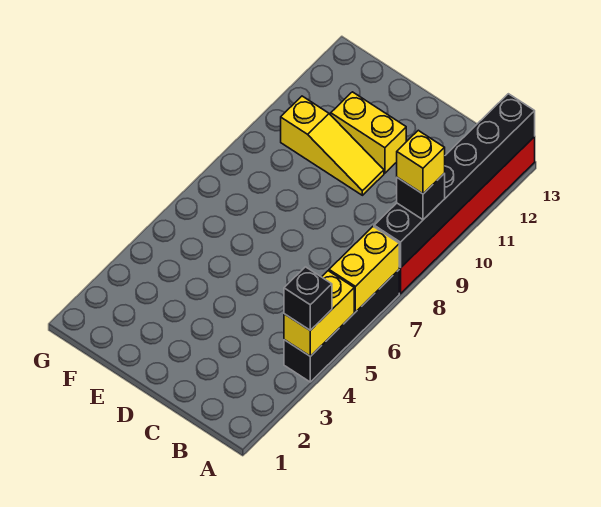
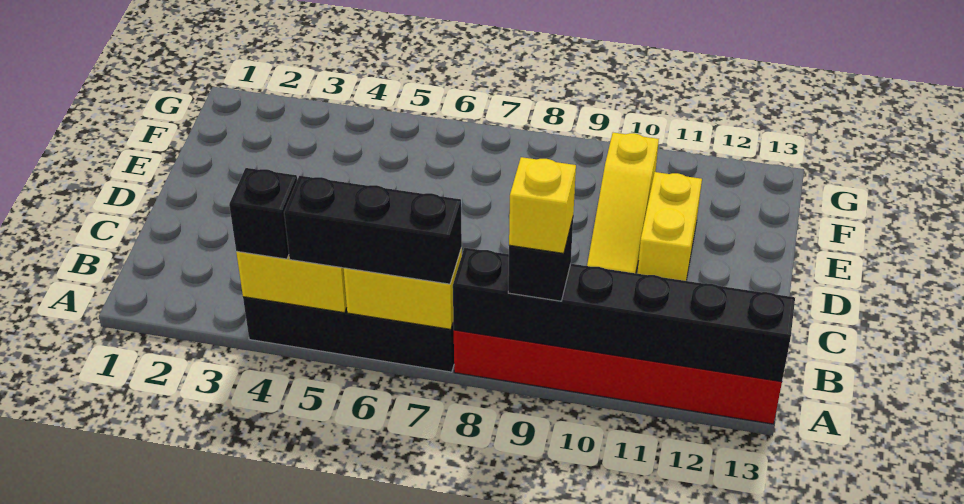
none -> black brick A5:A7 level 3

